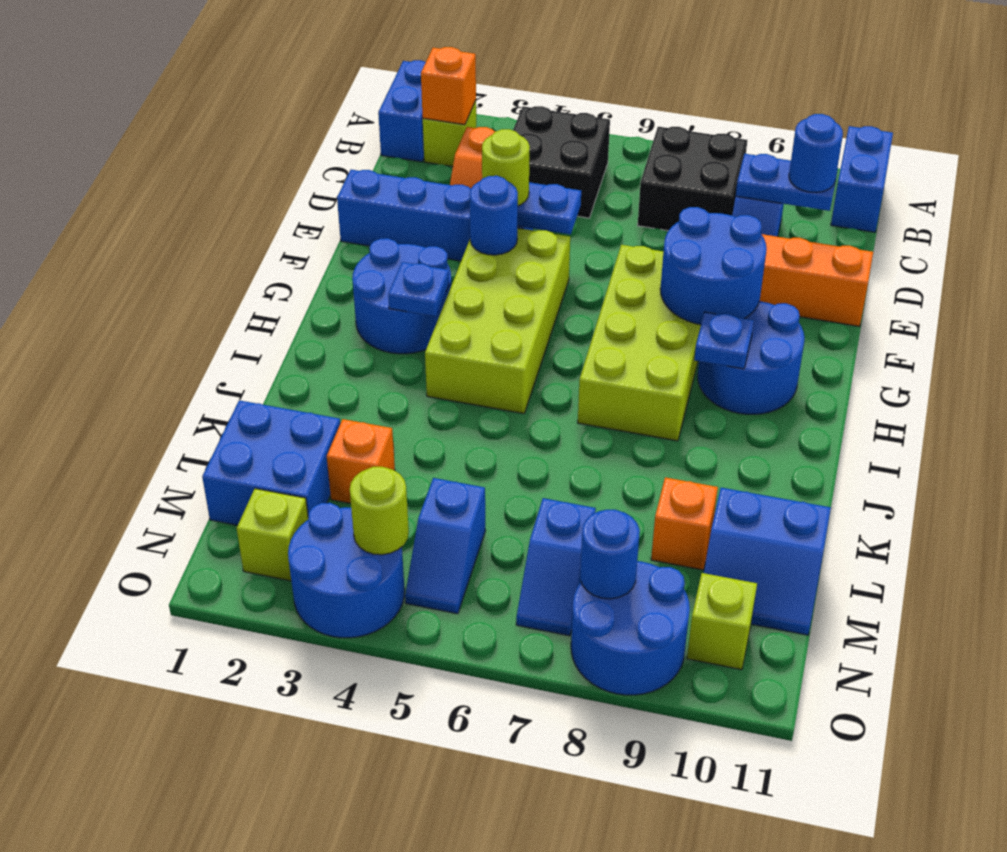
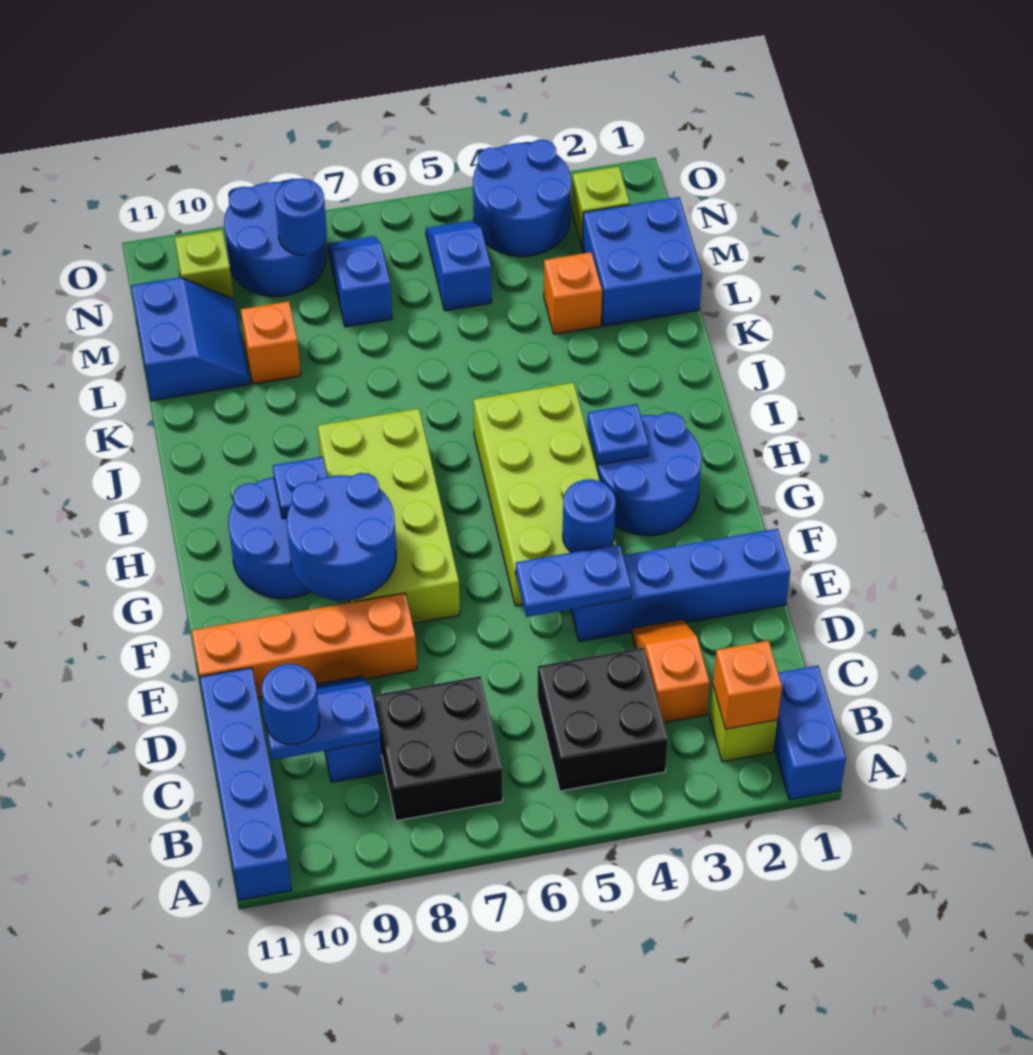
blue brick A11:B11 level 1 -> blue brick A11:D11 level 1
lime round brick E4 level 3 -> none
blue slope L10:M11 level 1 top L -> blue slope L10:M11 level 1 top 11
lime round brick N4 level 2 -> none

